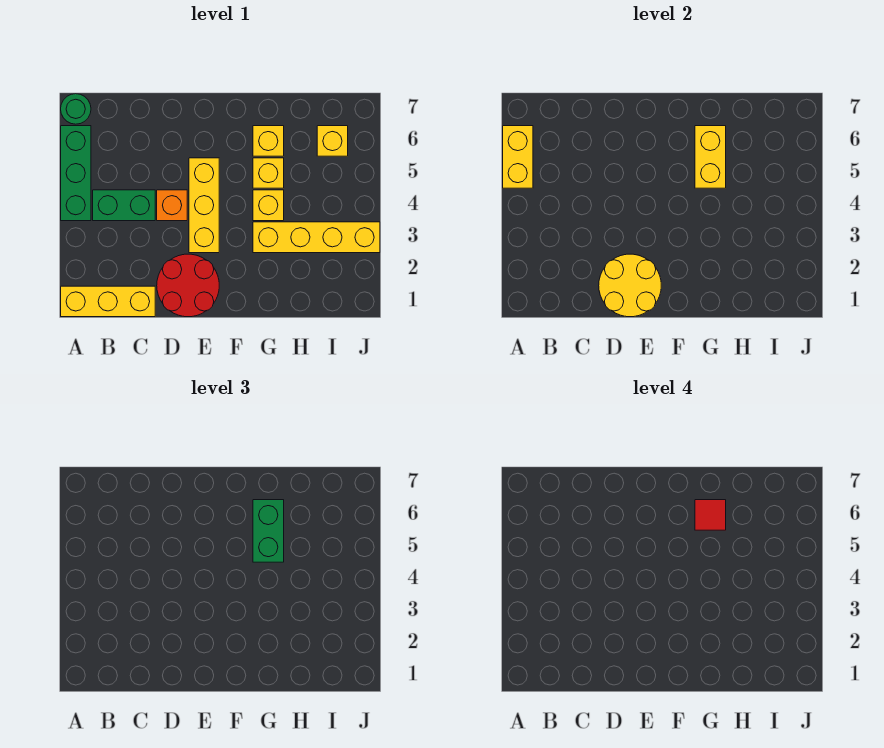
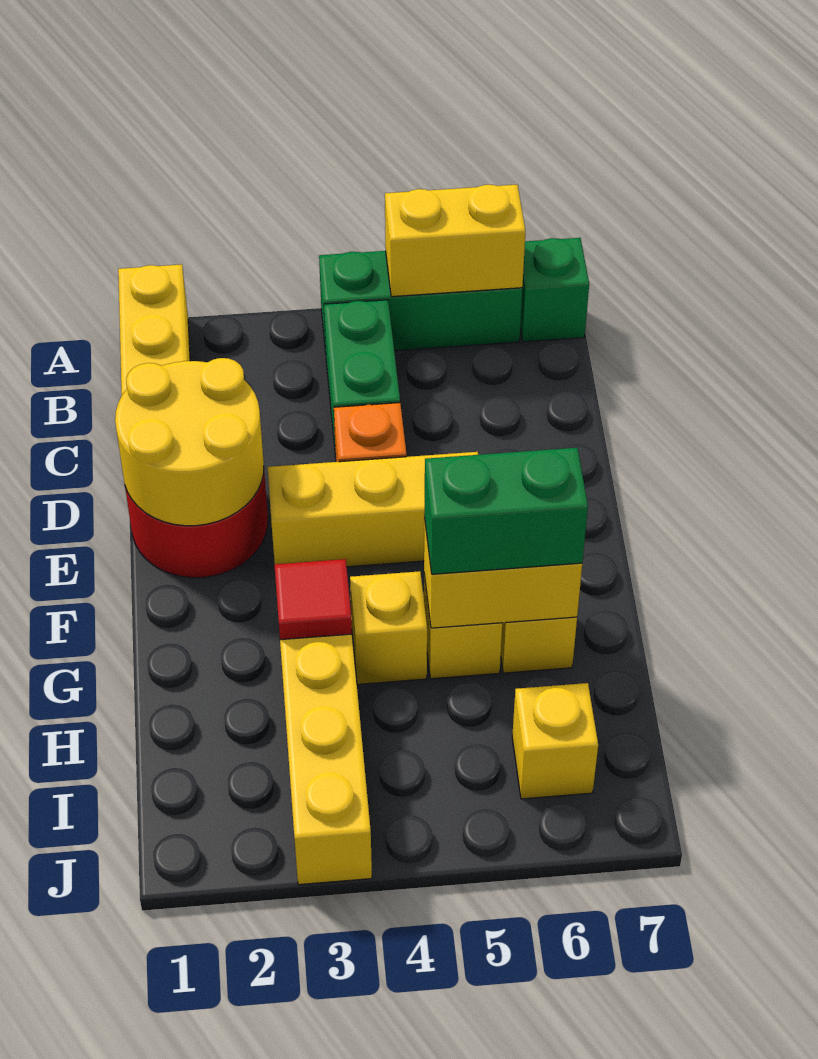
green round brick A7 level 1 -> green brick A7 level 1
red tile G6 level 4 -> red tile G3 level 2

